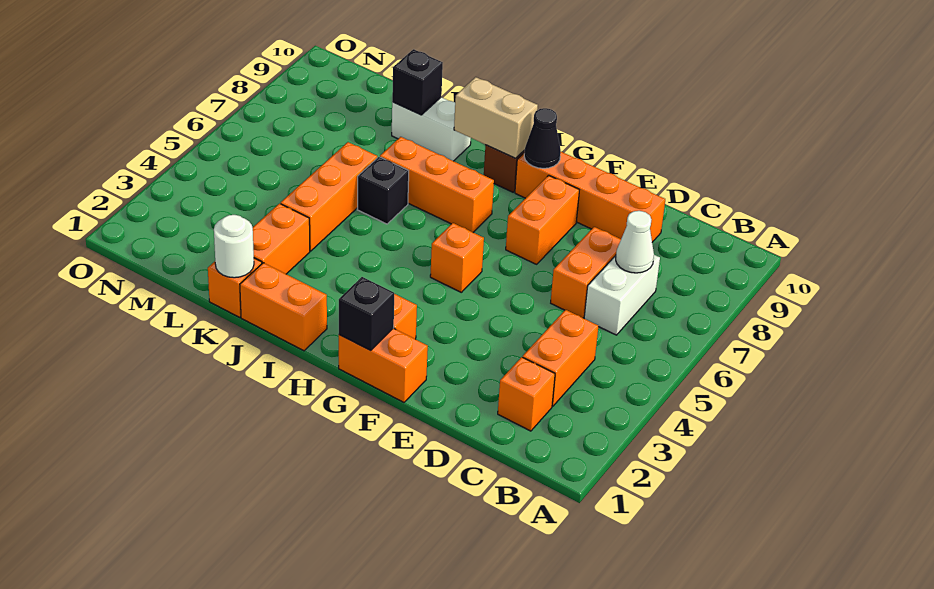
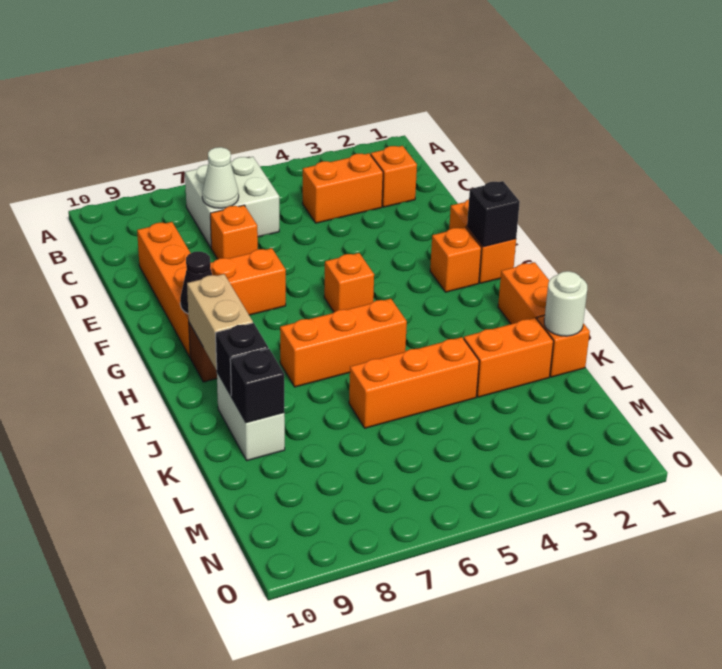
white brick C6:C7 level 1 -> white brick B6:C7 level 1
orange brick D6:D7 level 1 -> orange brick D7 level 1
orange brick H7:J7 level 1 -> orange brick I5:I7 level 1
black brick J6 level 1 -> black brick J9 level 2

